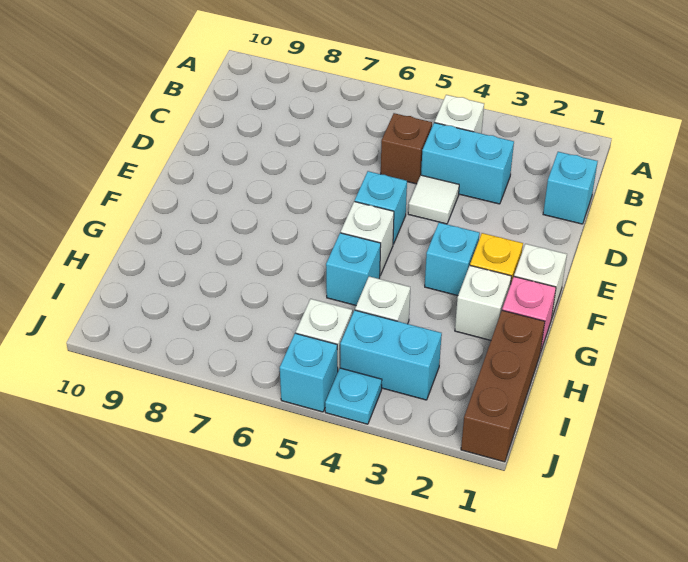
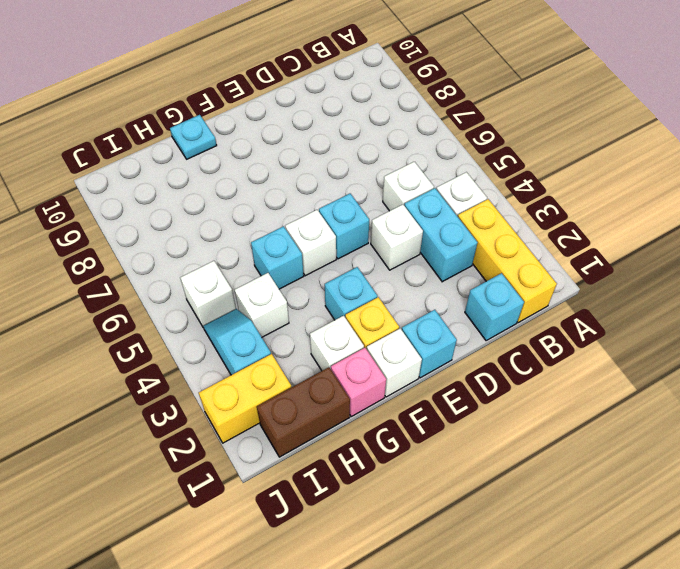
none -> yellow brick B1:B3 level 1
brown brick C5 level 1 -> white brick C5 level 1
white tile D4 level 1 -> white brick D4 level 1
brown brick H1:J1 level 1 -> brown brick H1:I1 level 1
none -> yellow brick I2:J2 level 1
cyan brick I3:I4 level 1 -> cyan slope I3:I4 level 1 top 3
cyan plate J4 level 1 -> cyan plate G10 level 1
cyan brick J5 level 1 -> cyan brick E1 level 1

